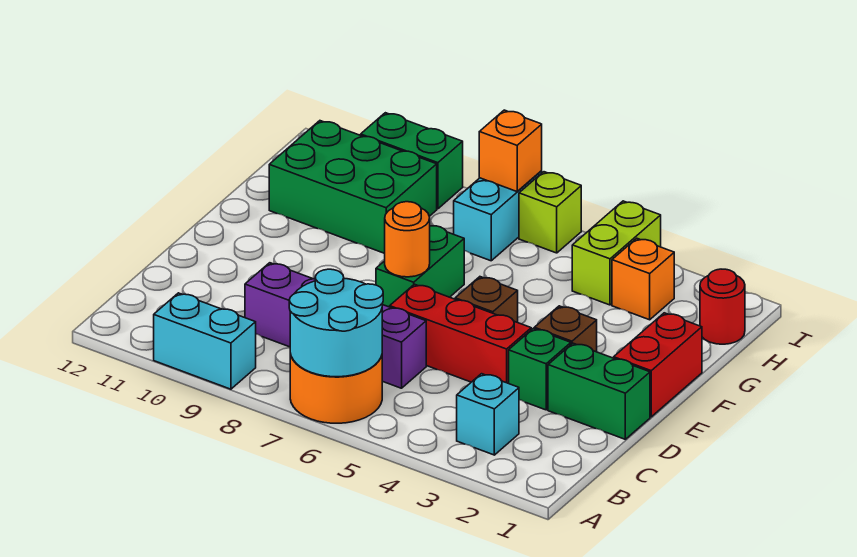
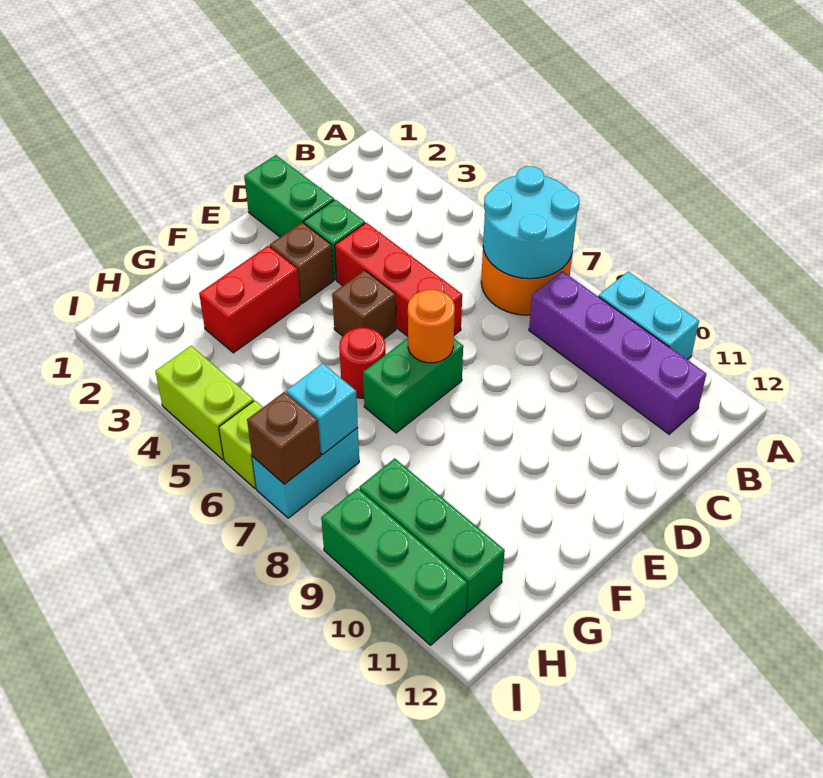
cyan brick B3 level 1 -> cyan brick H7 level 2
purple brick C6:C9 level 1 -> purple brick B8:B11 level 1
red brick E1:F1 level 1 -> red brick F3:G3 level 1
green brick G9:H11 level 1 -> green brick H9:H11 level 1
red round brick H1 level 1 -> red round brick F6 level 1
orange brick H3 level 1 -> none
lime brick H4:I4 level 1 -> lime brick I4:I5 level 1
orange brick I7 level 2 -> brown brick I7 level 2
green brick I9:I10 level 1 -> green brick I9:I11 level 1

